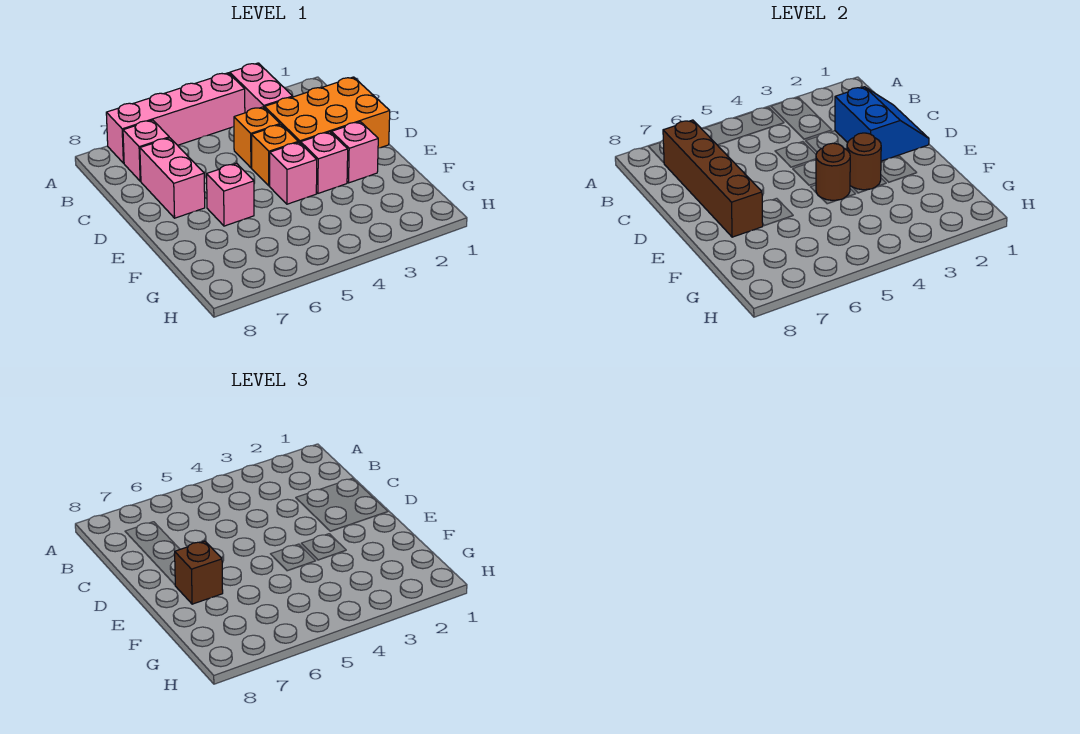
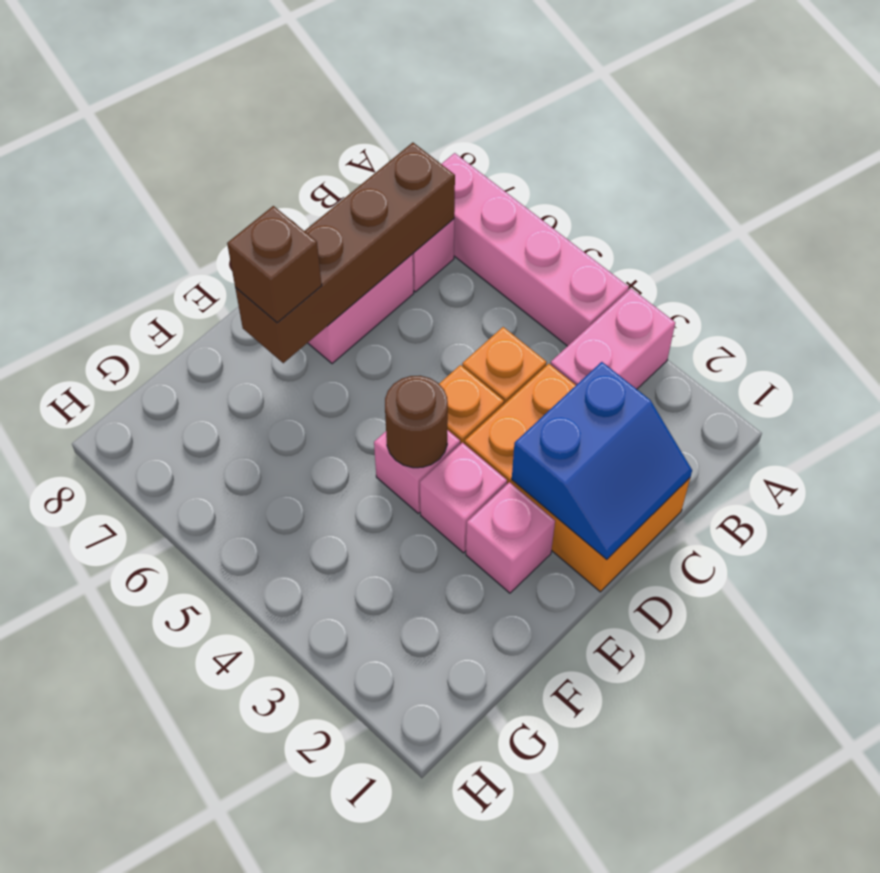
brown round brick E3 level 2 -> none
pink brick E6 level 1 -> none

